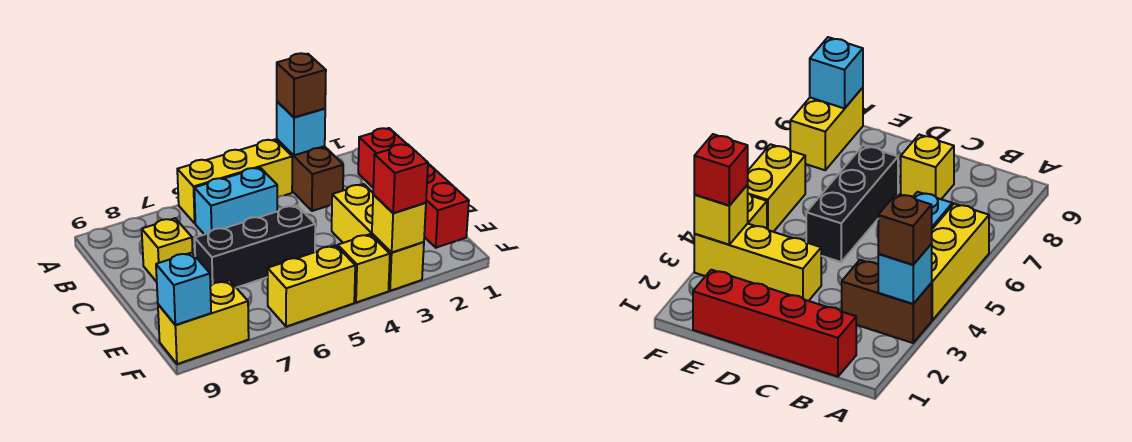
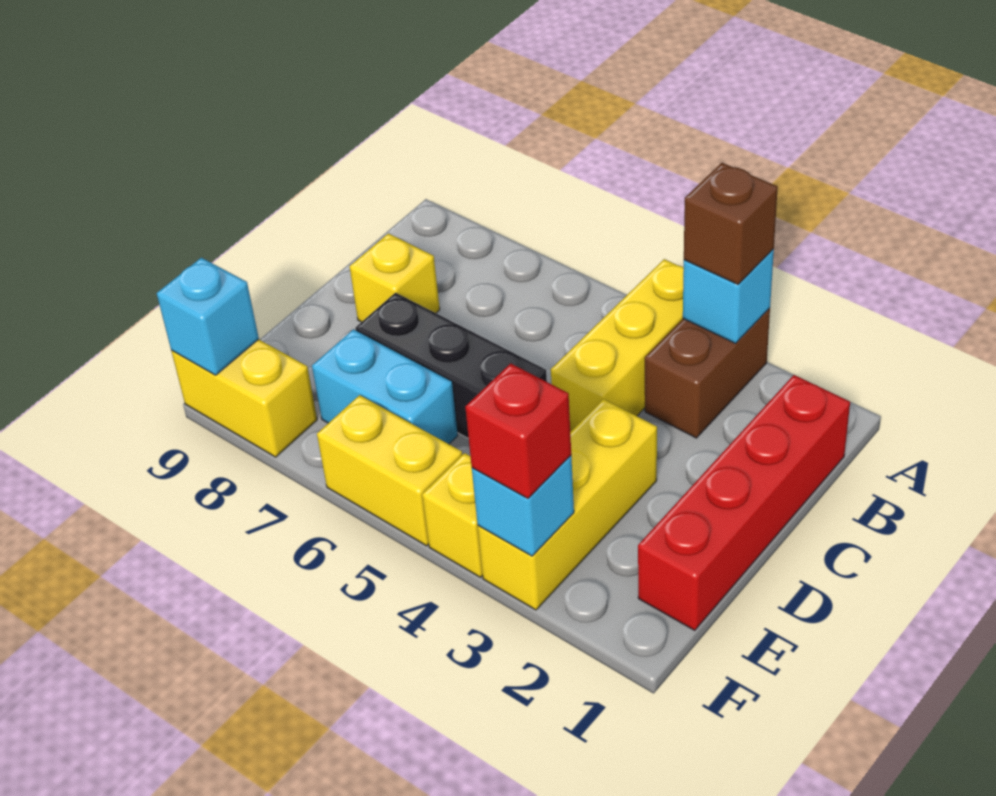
yellow brick A4:A6 level 1 -> yellow brick A4:C4 level 1
cyan brick B5:B6 level 1 -> cyan brick E6:E7 level 1
yellow brick F3 level 2 -> cyan brick F3 level 2

